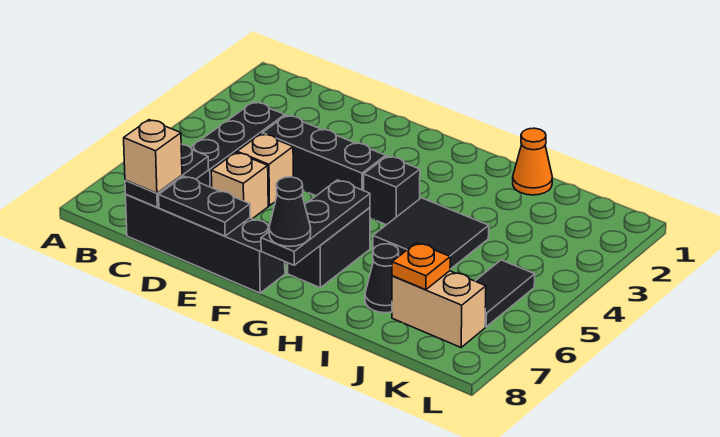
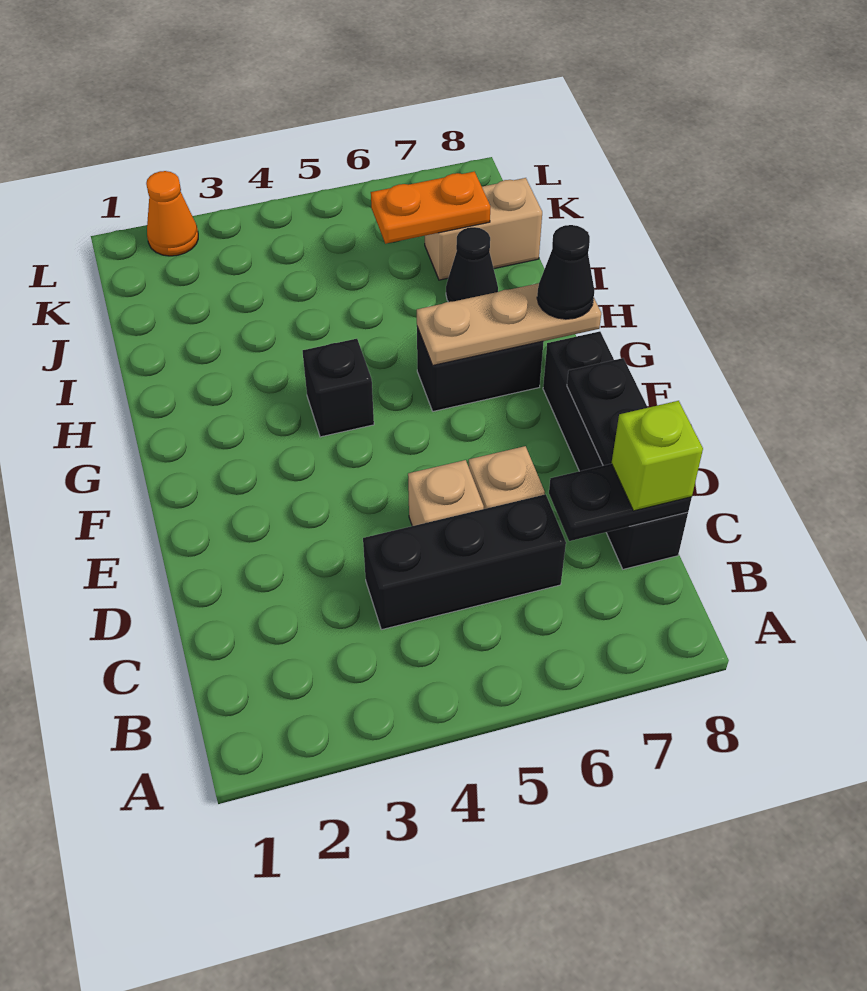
tan brick C8 level 3 -> lime brick C8 level 3
black brick D4:F4 level 1 -> none
black plate G6:G8 level 2 -> tan plate G6:G8 level 2
black tile H4:I5 level 1 -> none
orange cone I1 level 1 -> orange cone L2 level 1
tan brick J7:K7 level 1 -> tan brick J7:J8 level 1
orange plate J7 level 2 -> orange plate J6:J7 level 2
black tile K5:K6 level 1 -> none

